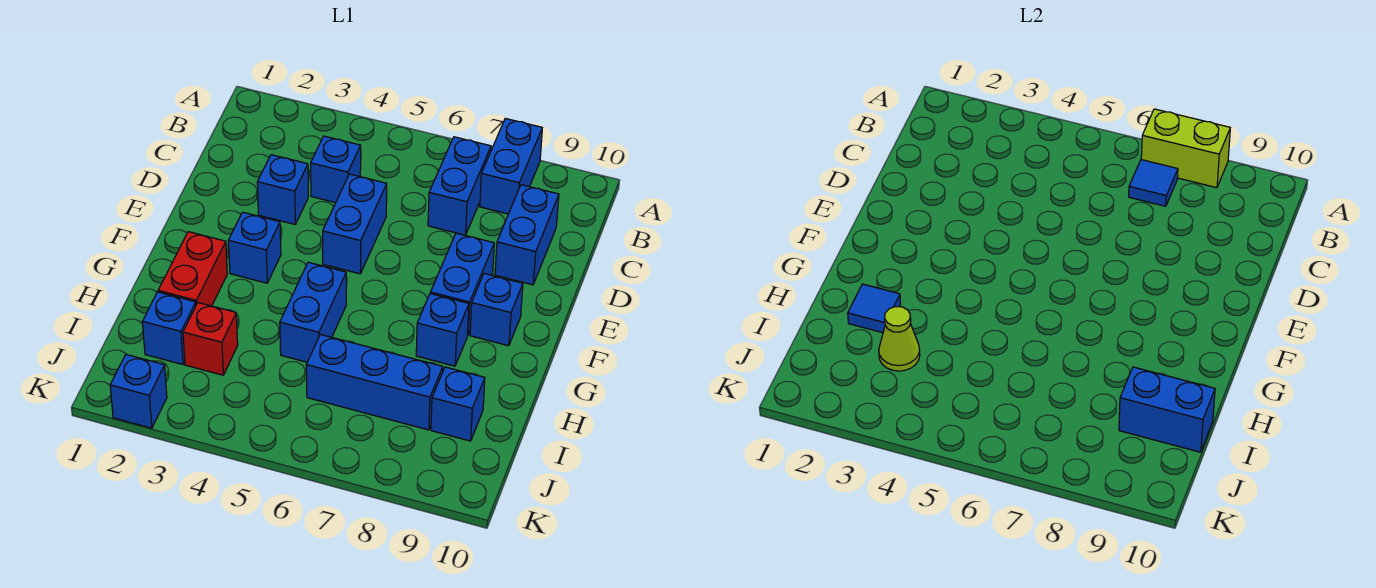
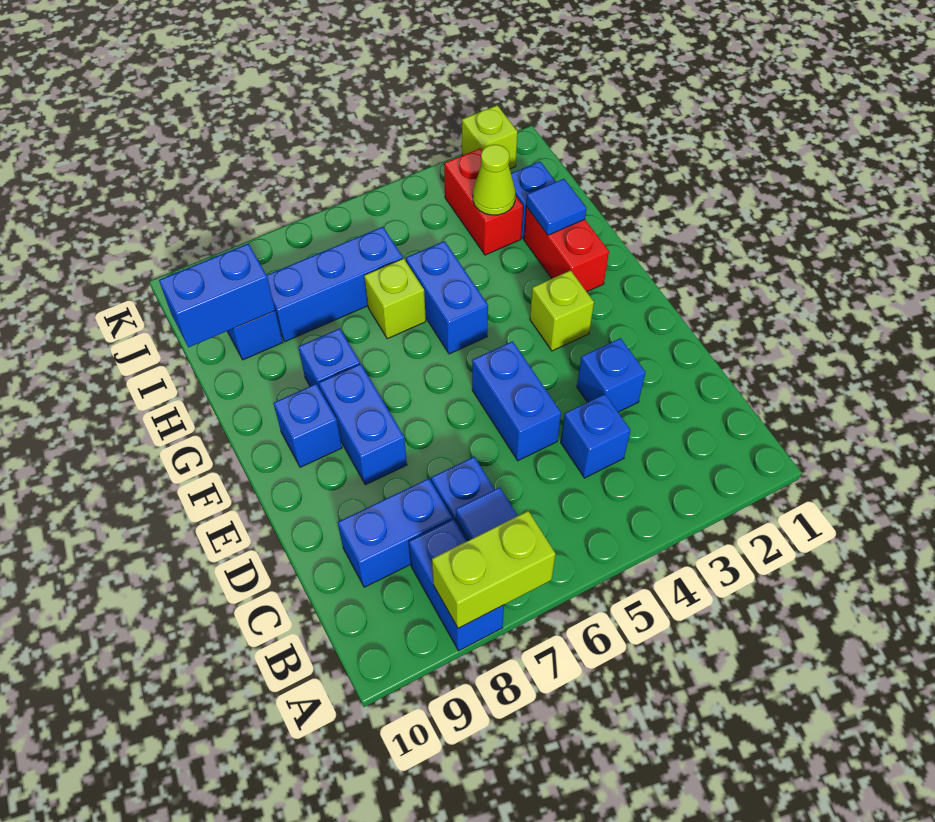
blue brick C9:D9 level 1 -> blue brick C8:C9 level 1
blue brick F3 level 1 -> lime brick F3 level 1
none -> lime brick H6 level 1
red brick I3 level 1 -> red brick I3:J3 level 1
blue brick K2 level 1 -> lime brick K2 level 1

